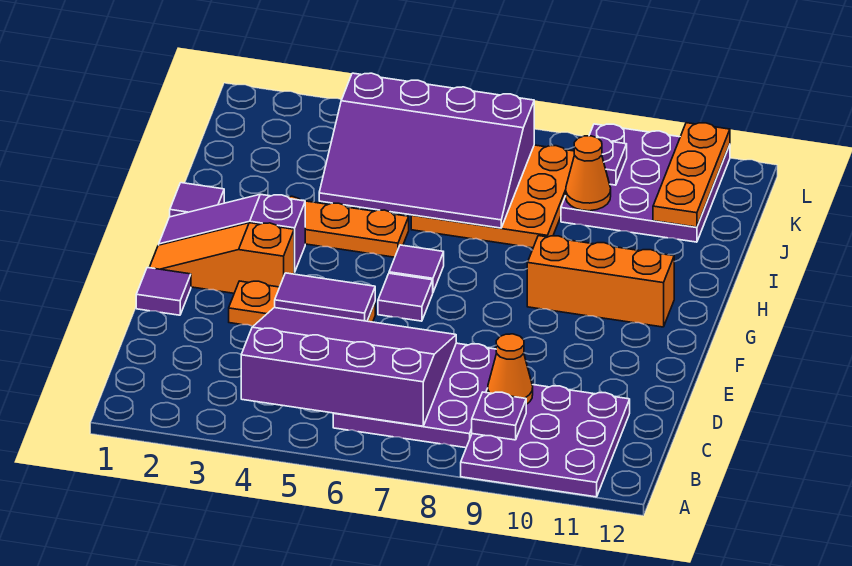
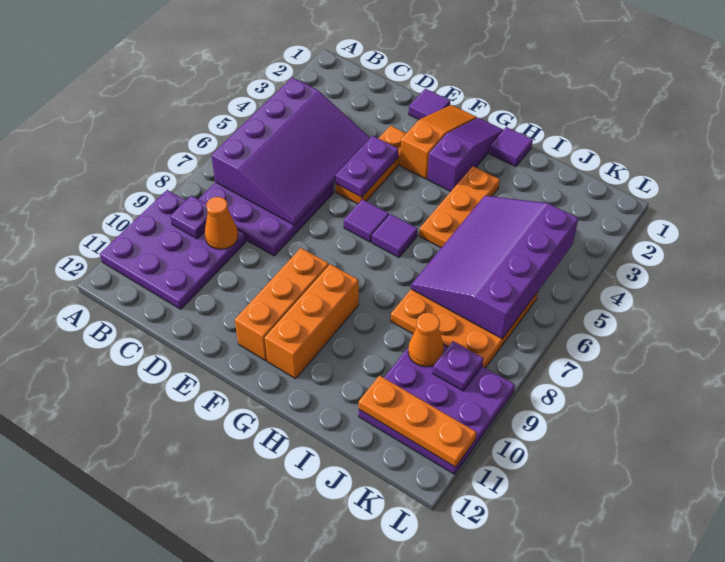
purple tile E4:E5 level 2 -> purple plate E4:E5 level 2
none -> orange brick F9:F11 level 1

